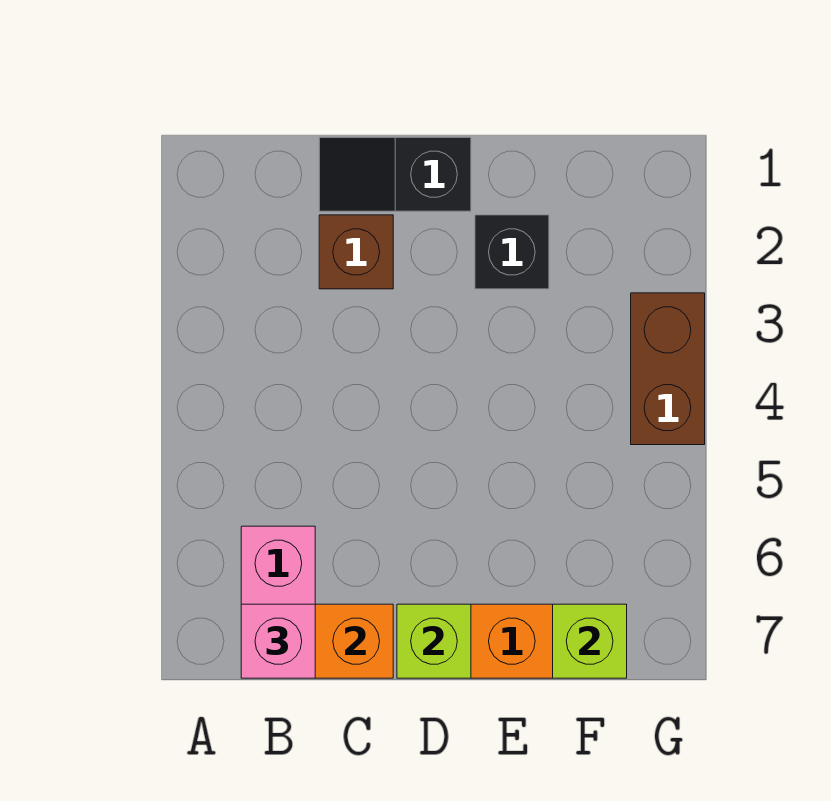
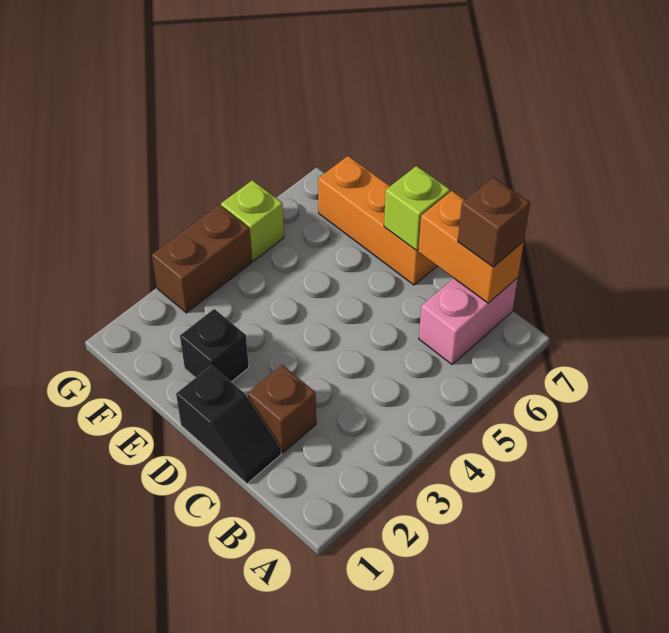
pink brick B7 level 3 -> brown brick B7 level 3
lime brick F7 level 2 -> lime brick G5 level 1

